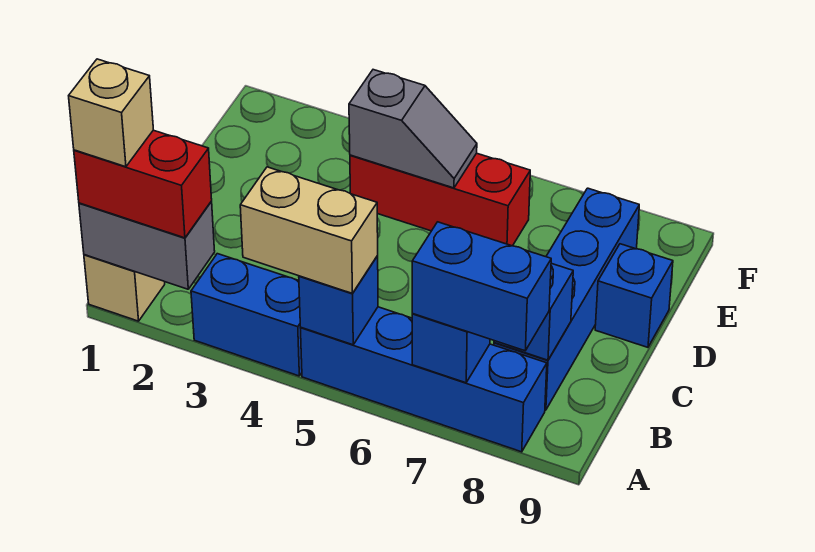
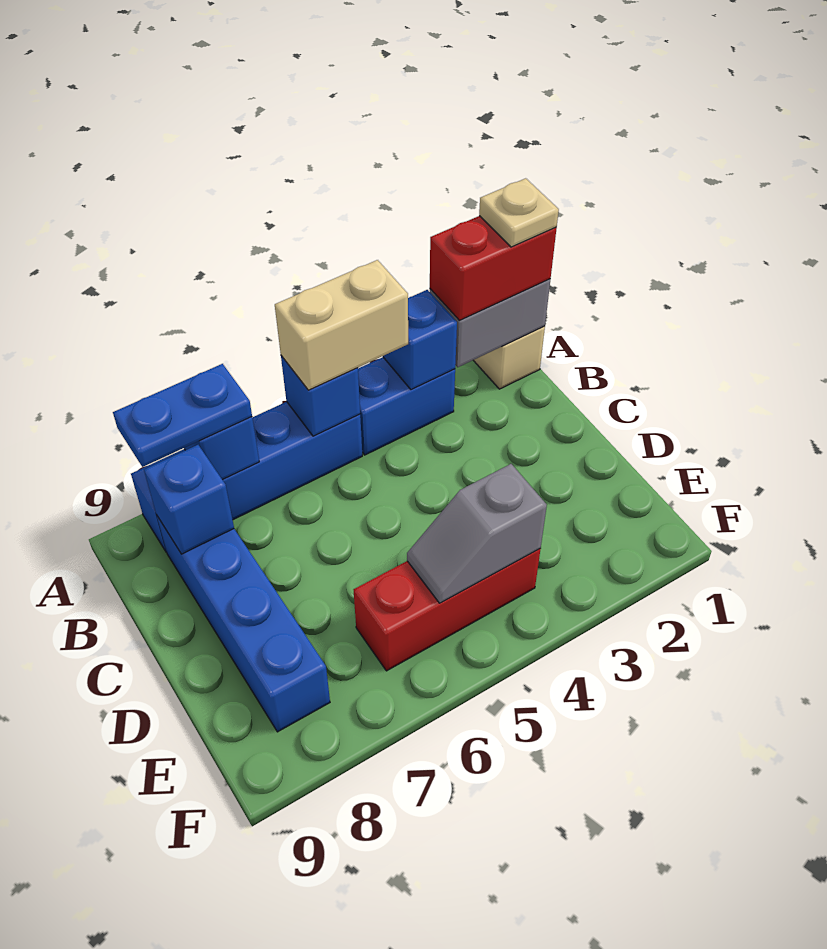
tan brick A1 level 4 -> tan plate A1 level 4
blue brick A7:A8 level 3 -> blue plate A7:A8 level 3
blue brick D9 level 1 -> blue brick A3 level 2

